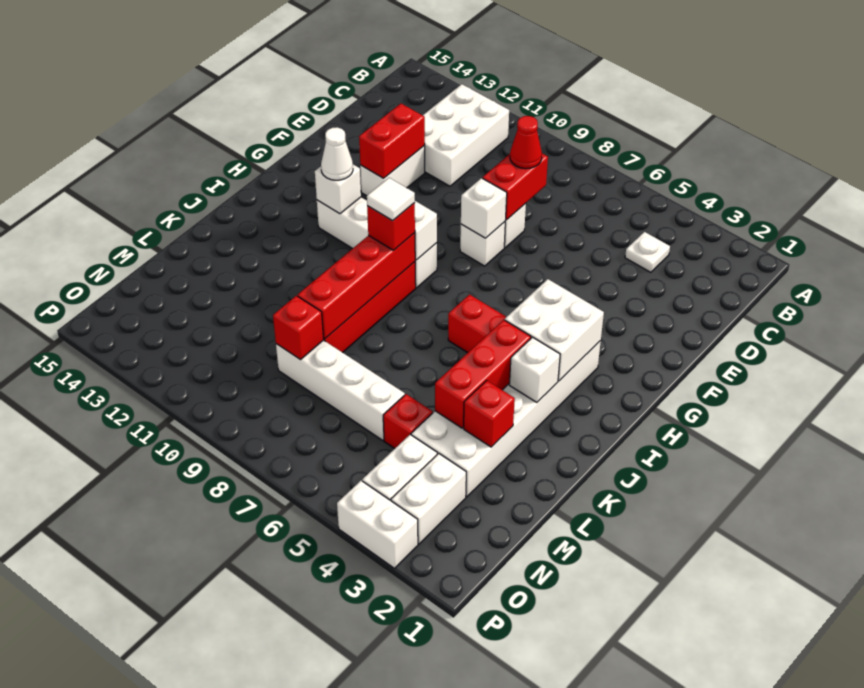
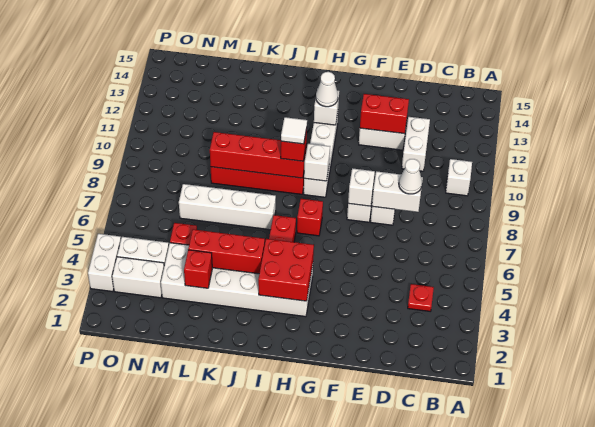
white brick B11:D12 level 1 -> white brick D11:D12 level 1
white plate C4 level 1 -> red plate C4 level 1
red brick D8:E8 level 2 -> white brick D8:E8 level 2
red cone D8 level 3 -> white cone D8 level 3
white brick H3:I4 level 2 -> red brick H3:I4 level 2
white brick J3 level 2 -> white brick B10 level 1
white brick M6:M9 level 1 -> white brick J7:M7 level 1
red brick M9 level 2 -> red brick H7 level 1

